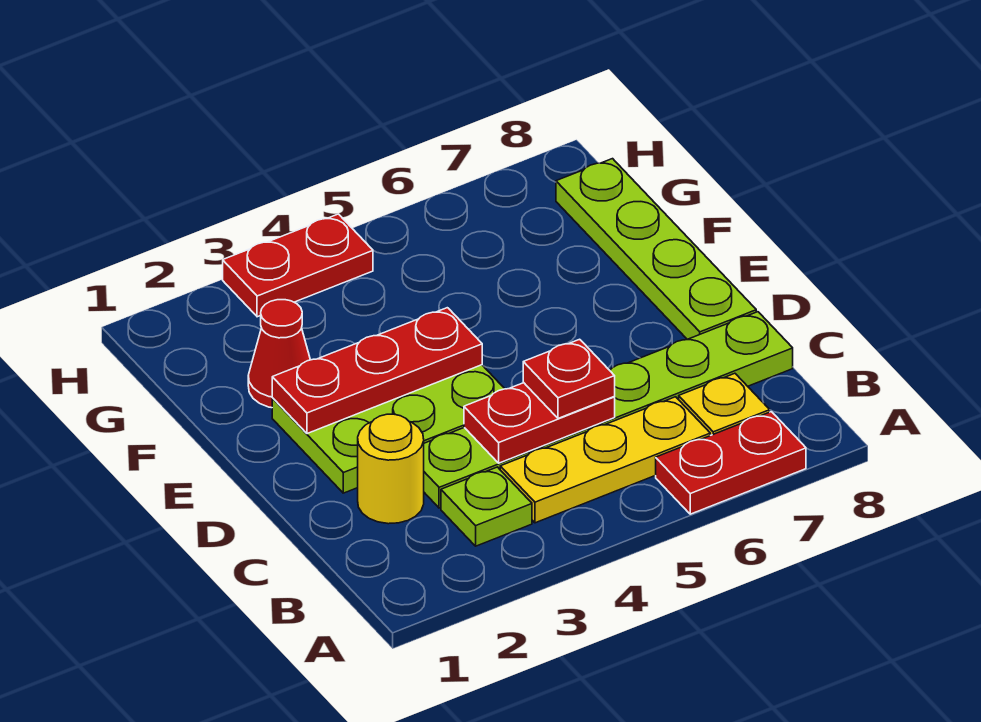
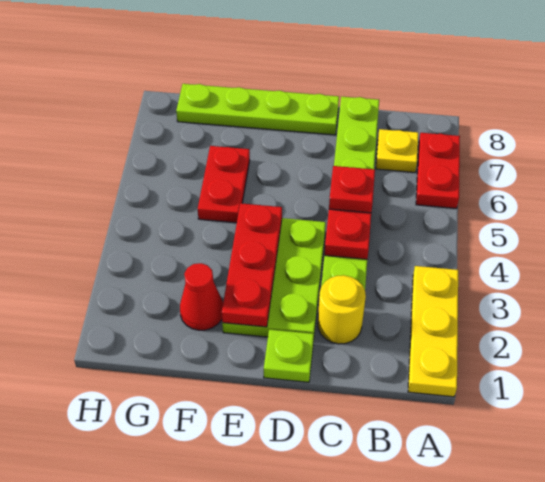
lime plate B3 level 1 -> lime plate D1 level 1
yellow plate B4:B6 level 1 -> yellow plate A1:A3 level 1
red plate H3:H4 level 1 -> red plate F5:F6 level 1

